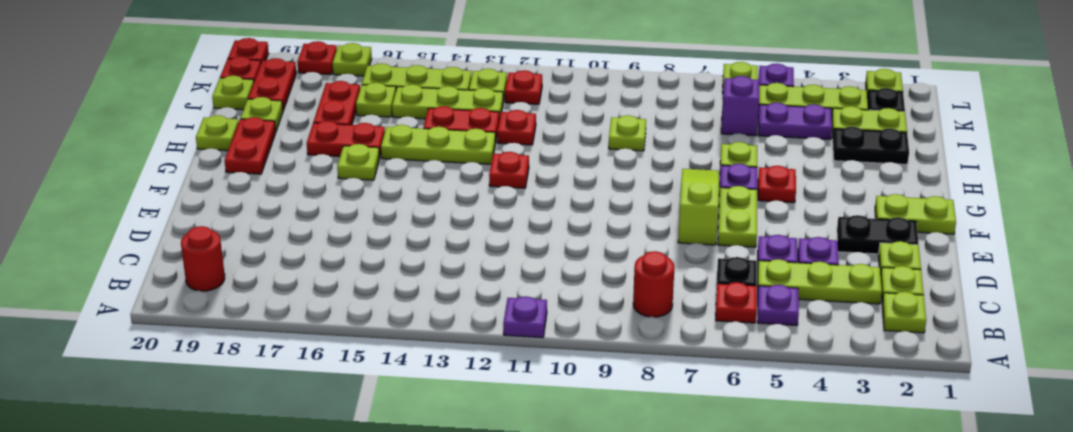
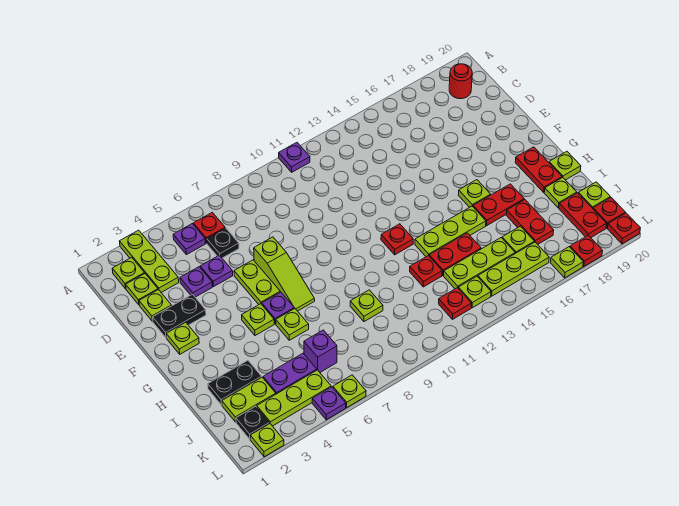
red round brick B8 level 1 -> none
lime plate C3:C5 level 1 -> lime plate A3:C3 level 1
lime plate F1:F2 level 1 -> lime plate F2 level 1
red plate G5 level 1 -> lime plate G5 level 1

